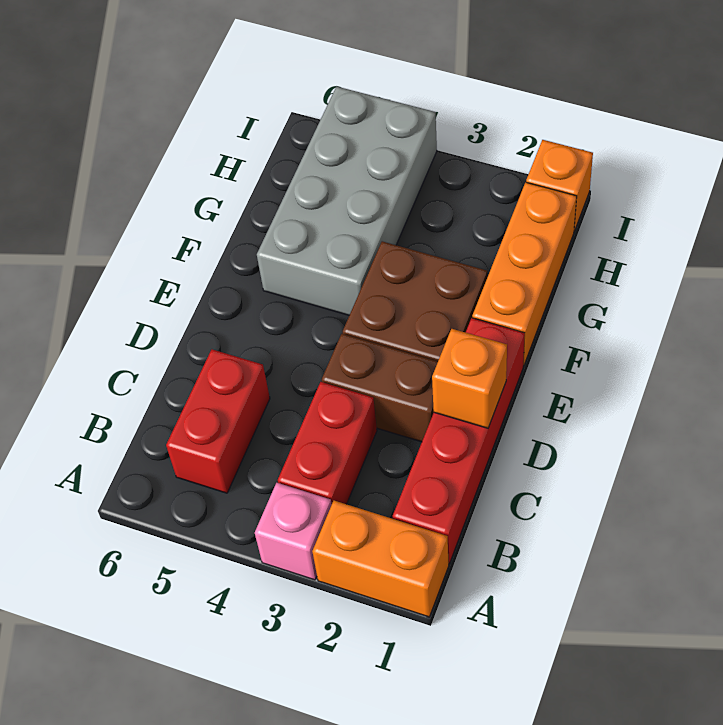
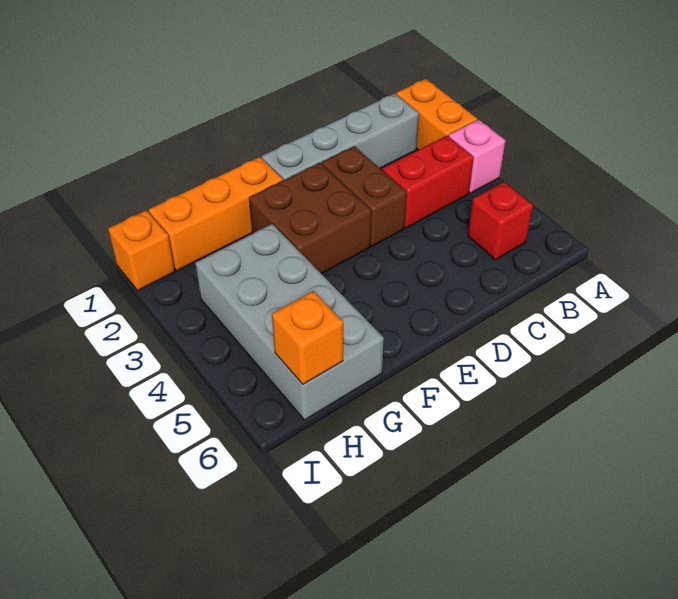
red brick B1:E1 level 1 -> grey brick B1:E1 level 1
red brick B5:C5 level 1 -> red brick B5 level 1
orange brick D1 level 2 -> orange brick H6 level 2
grey brick F4:I5 level 1 -> grey brick G3:H6 level 1

